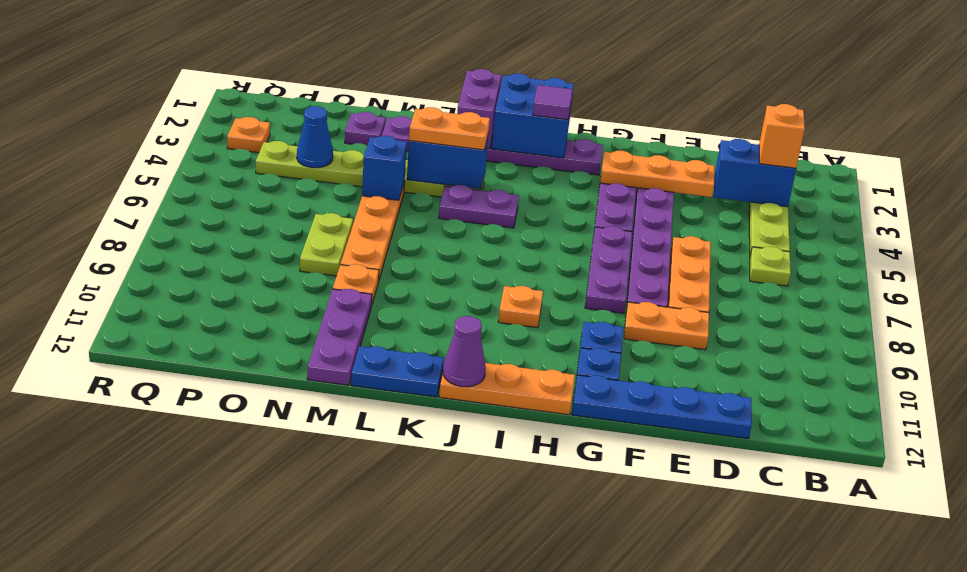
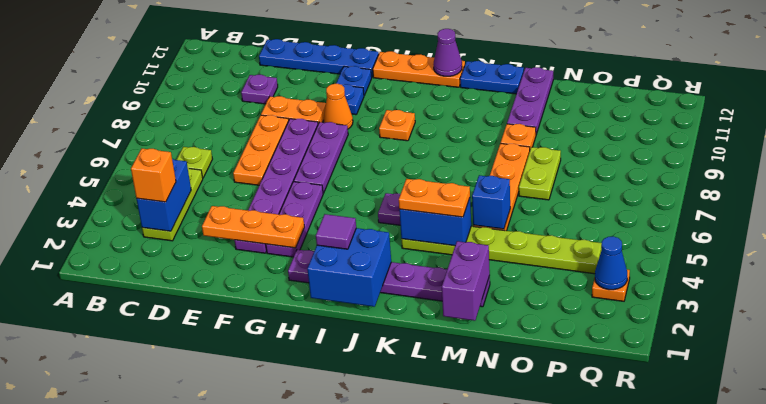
blue brick C3:D3 level 2 -> blue brick C3:C4 level 2
none -> orange cone G9 level 1
purple brick K1:K2 level 2 -> purple brick M1:M2 level 2
purple plate N2 level 1 -> purple plate D10 level 1
blue cone O4 level 2 -> blue cone Q3 level 2

